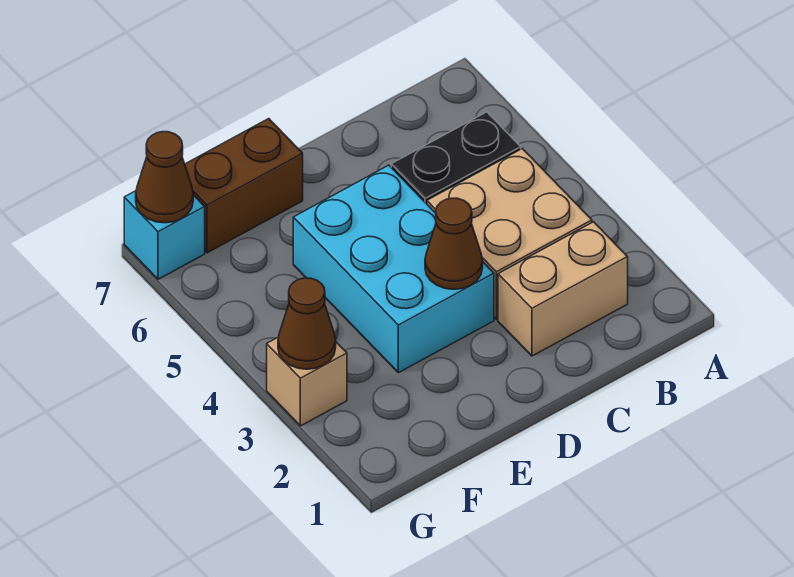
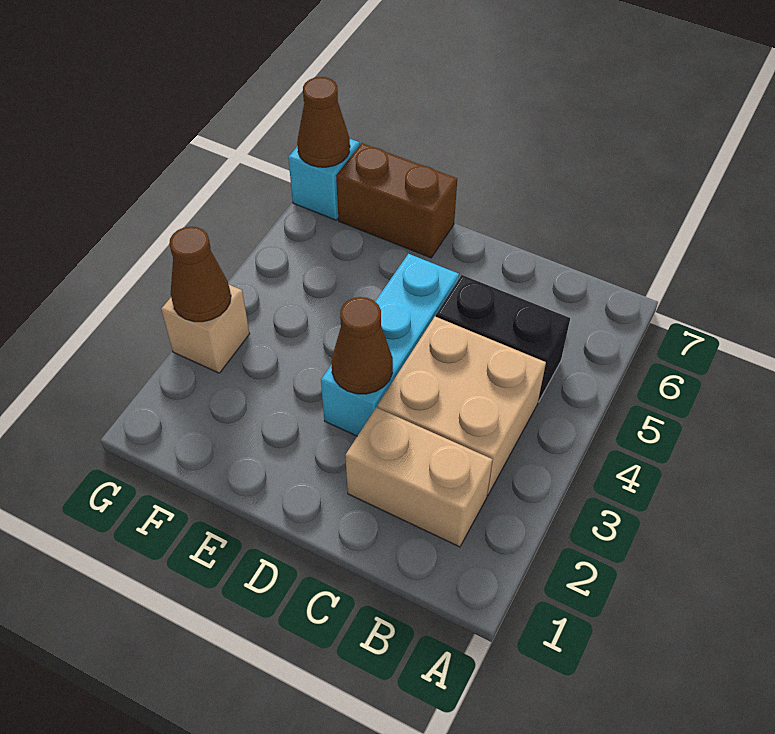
cyan brick D3:E5 level 1 -> cyan brick D3:D5 level 1

